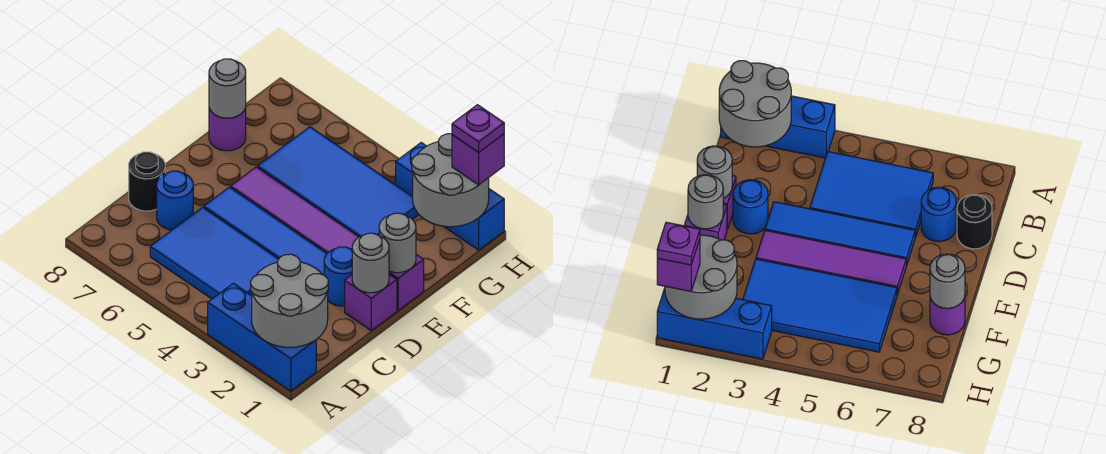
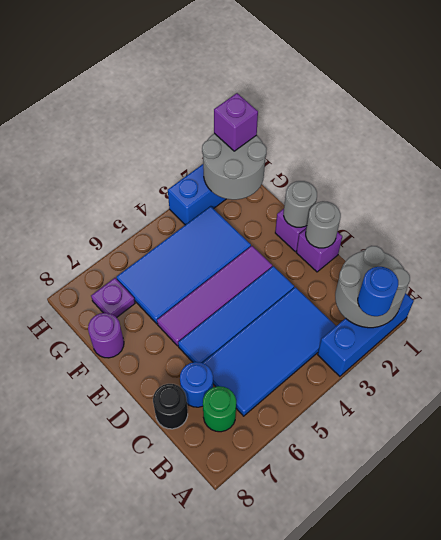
blue tile B4:C6 level 1 -> blue tile B3:C6 level 1
none -> green round brick B7 level 1
blue round brick D2 level 1 -> blue round brick A2 level 3
grey round brick F8 level 2 -> none
purple plate H1 level 4 -> purple plate G7 level 1

